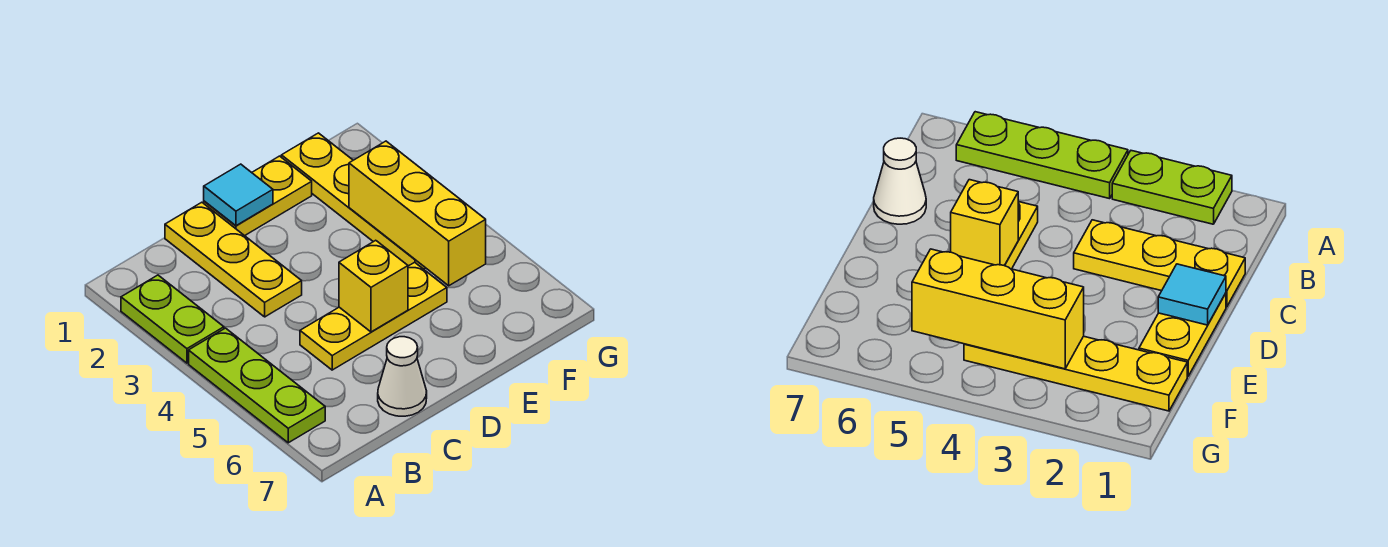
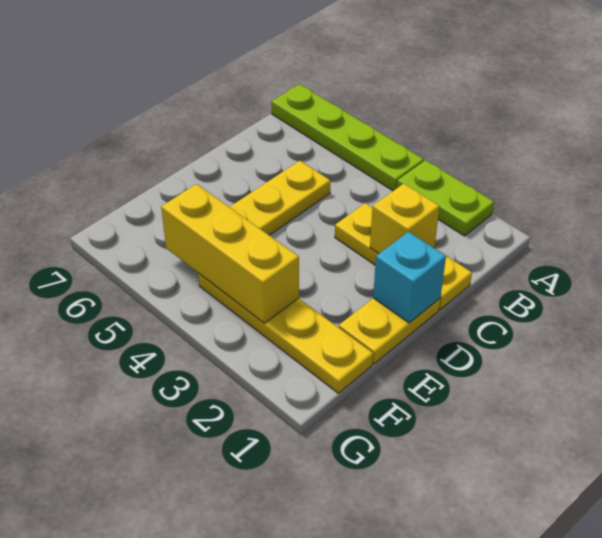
lime plate A4:A6 level 1 -> lime plate A4:A7 level 1
white cone C7 level 1 -> none
cyan tile D1 level 2 -> cyan brick D1 level 2
yellow brick D5 level 2 -> yellow brick C2 level 2

